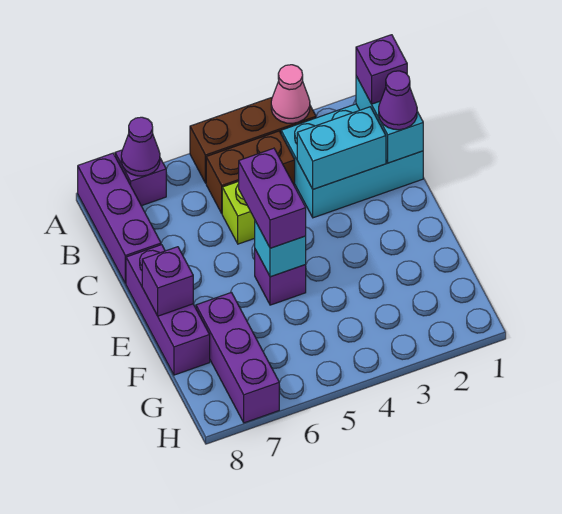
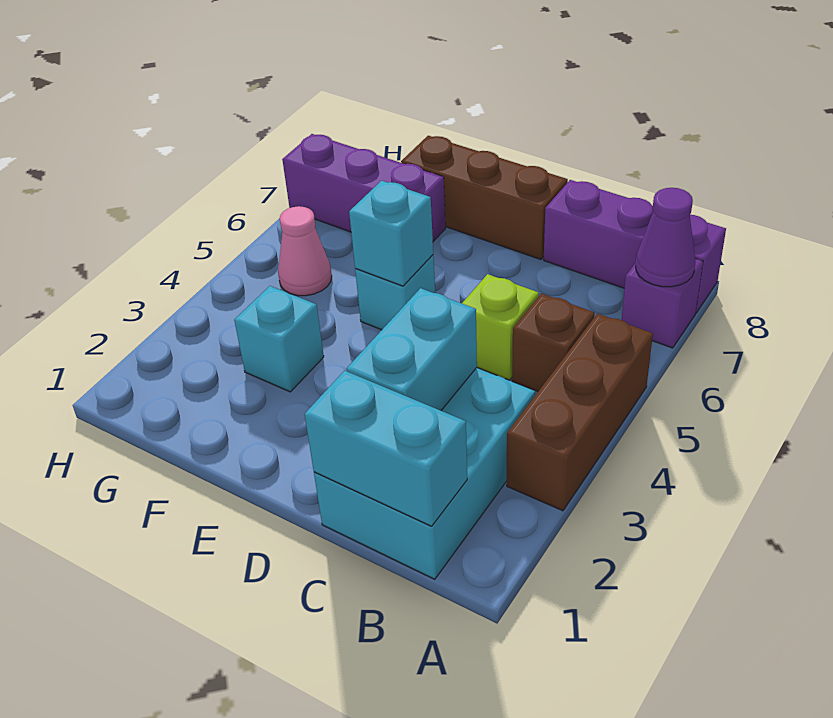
pink cone A3 level 2 -> pink cone G5 level 1
purple brick B1 level 3 -> none
brown brick B4:B5 level 1 -> brown brick B5 level 1
purple cone C1 level 3 -> none
purple brick D5:E5 level 3 -> none
purple brick D8:F8 level 1 -> brown brick D8:F8 level 1
purple brick E5 level 1 -> cyan brick E5 level 1
purple brick E8 level 2 -> none
none -> cyan brick F3 level 1

